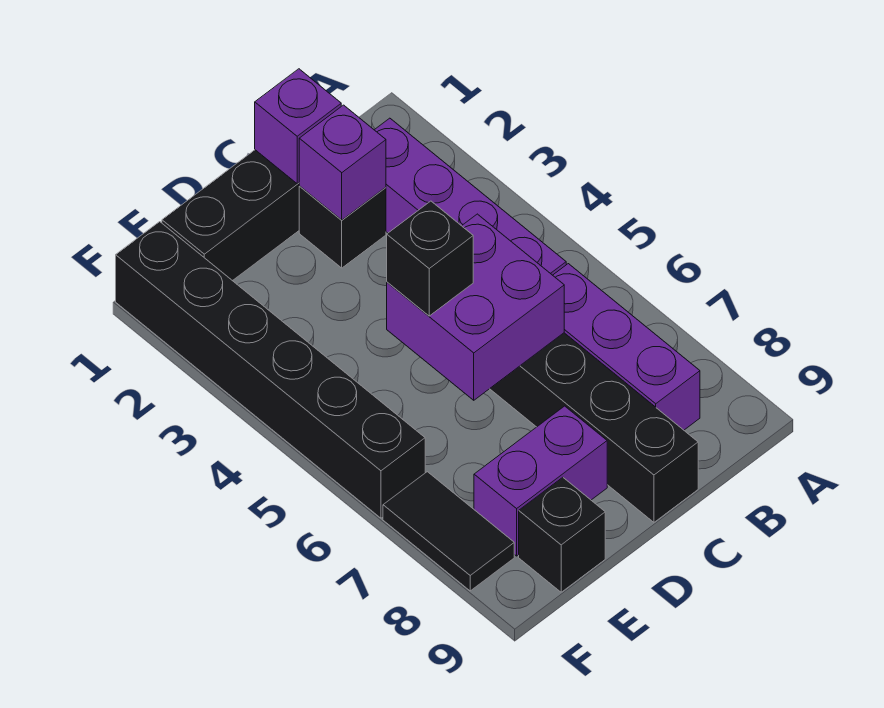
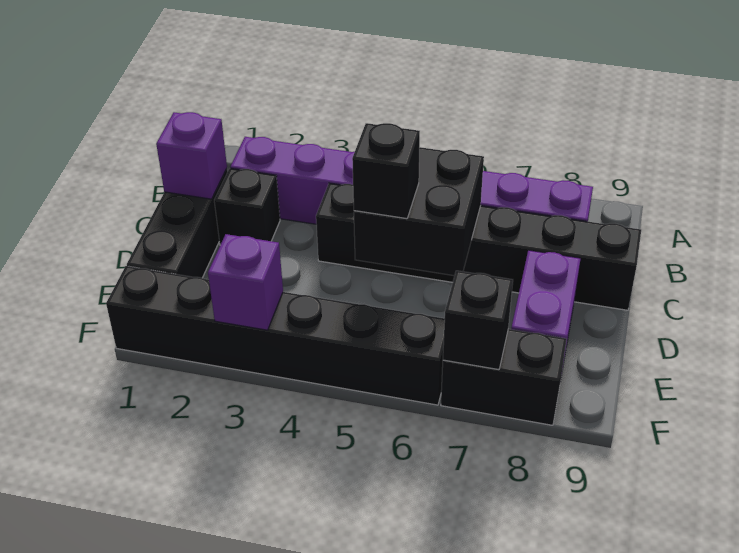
purple brick C2 level 2 -> purple brick F3 level 2
purple brick C5:D6 level 2 -> black brick C5:D6 level 2
black brick E9 level 1 -> black brick F7 level 2
black tile F7:F8 level 1 -> black brick F7:F8 level 1

